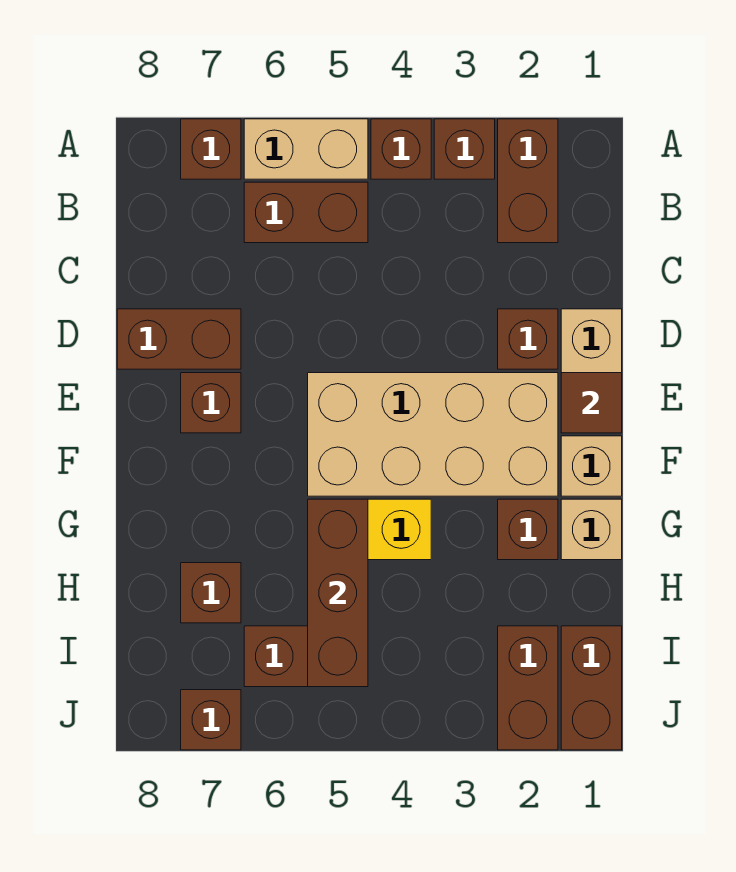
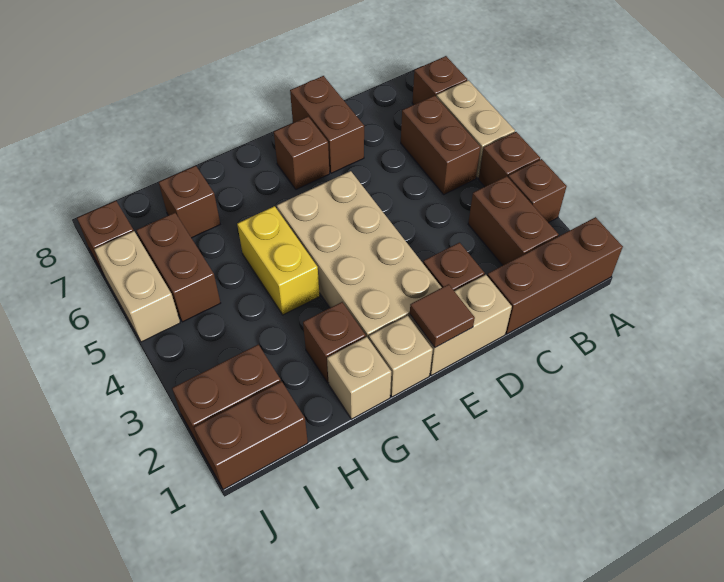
brown brick A2:B2 level 1 -> brown brick B2:B3 level 1
brown brick G5:I5 level 2 -> brown brick A1:C1 level 1
none -> tan brick J5:J6 level 1

